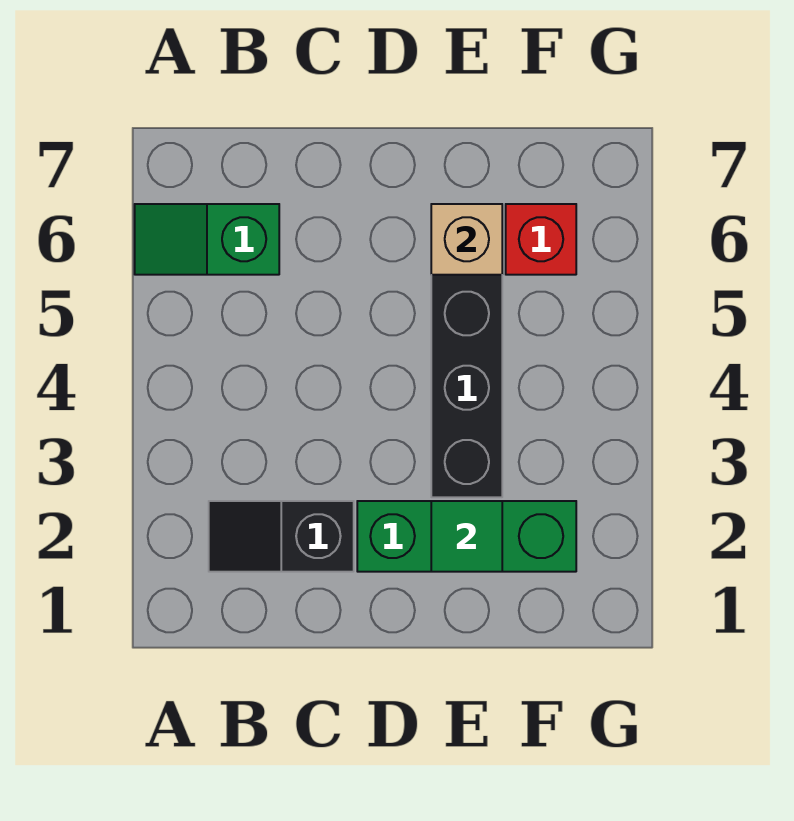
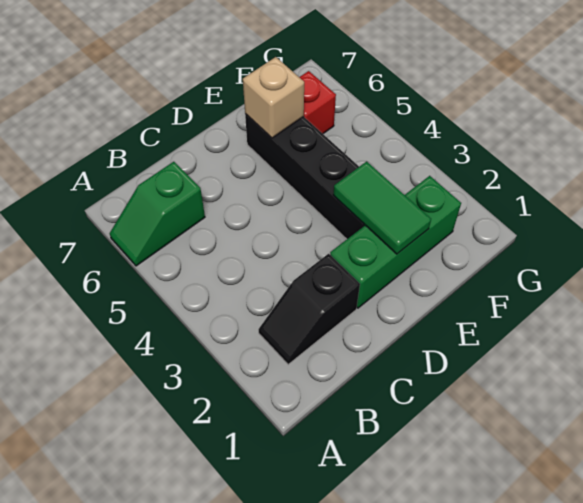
green tile E2 level 2 -> green tile E2:E3 level 2

